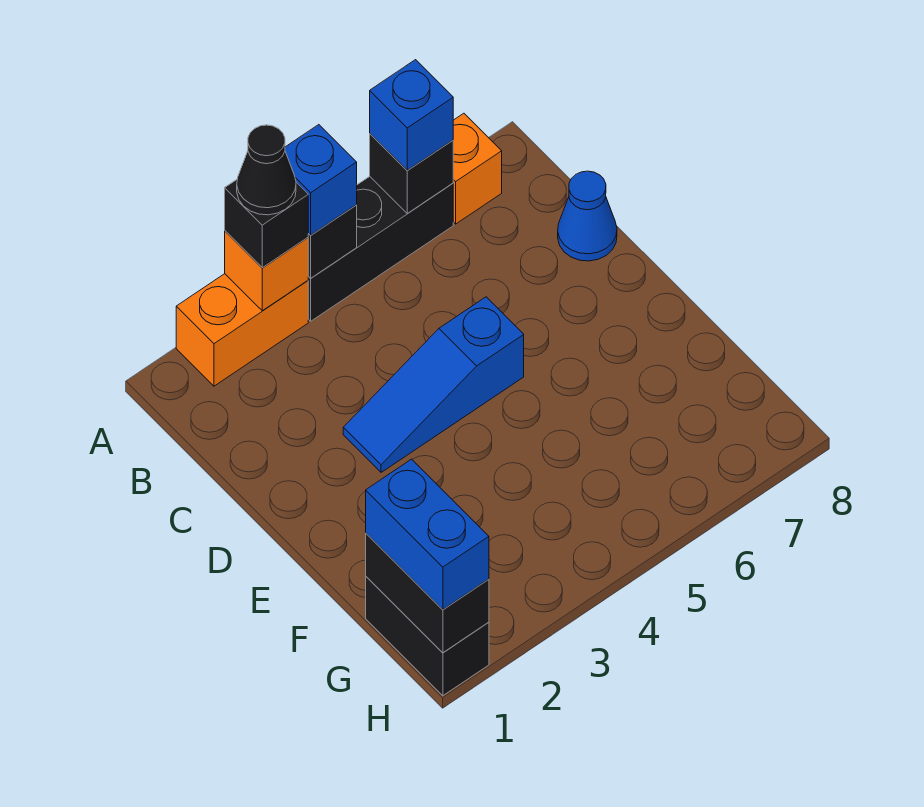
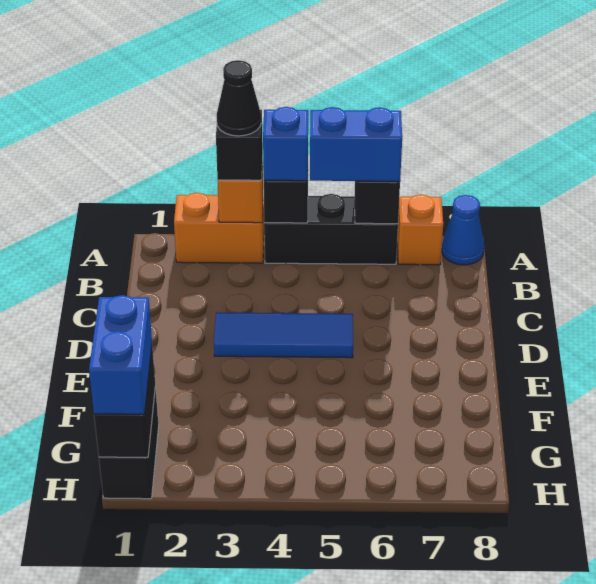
blue brick A6 level 3 -> blue brick A5:A6 level 3
blue cone C8 level 1 -> blue cone A8 level 1
blue slope D3:D5 level 1 top 5 -> blue tile D3:D5 level 1

